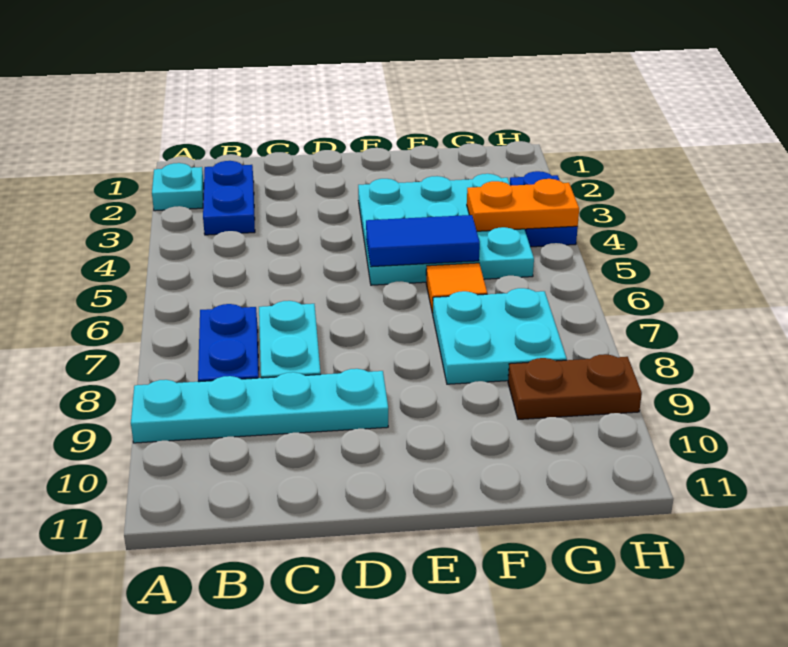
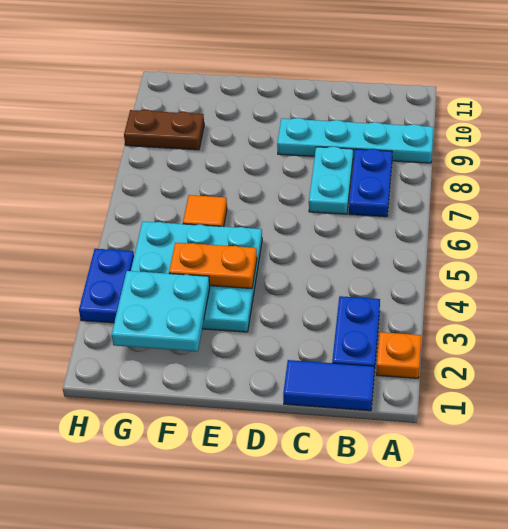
cyan plate A2 level 1 -> orange plate A2 level 1
blue tile E5:F5 level 2 -> blue tile B1:C1 level 1
cyan plate F7:G8 level 1 -> cyan plate F2:G3 level 2
orange plate G4:H4 level 2 -> orange plate E4:F4 level 2

